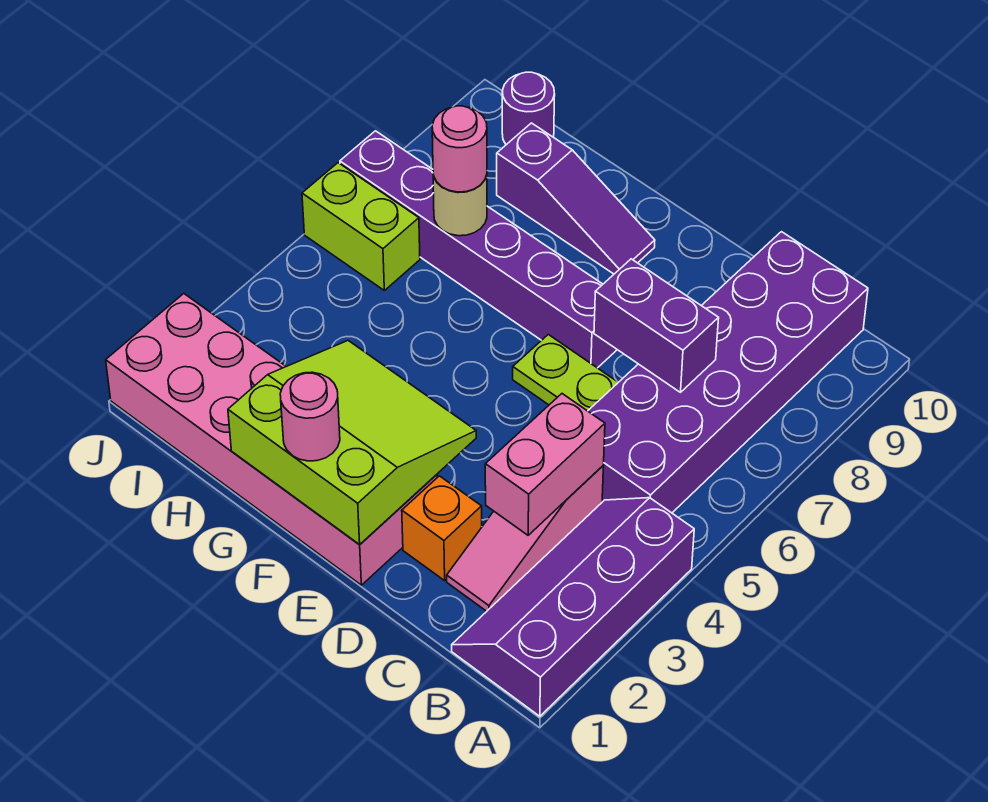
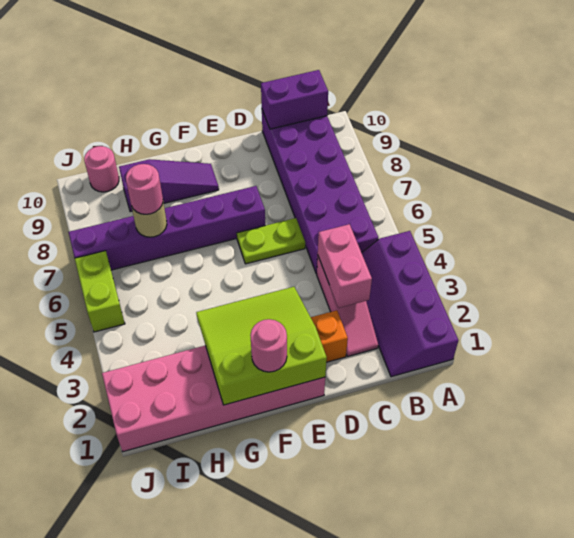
purple brick C7:D7 level 2 -> purple brick B10:C10 level 2
lime brick I6:J6 level 1 -> lime brick J5:J6 level 1
purple round brick I10 level 1 -> pink round brick I10 level 1

